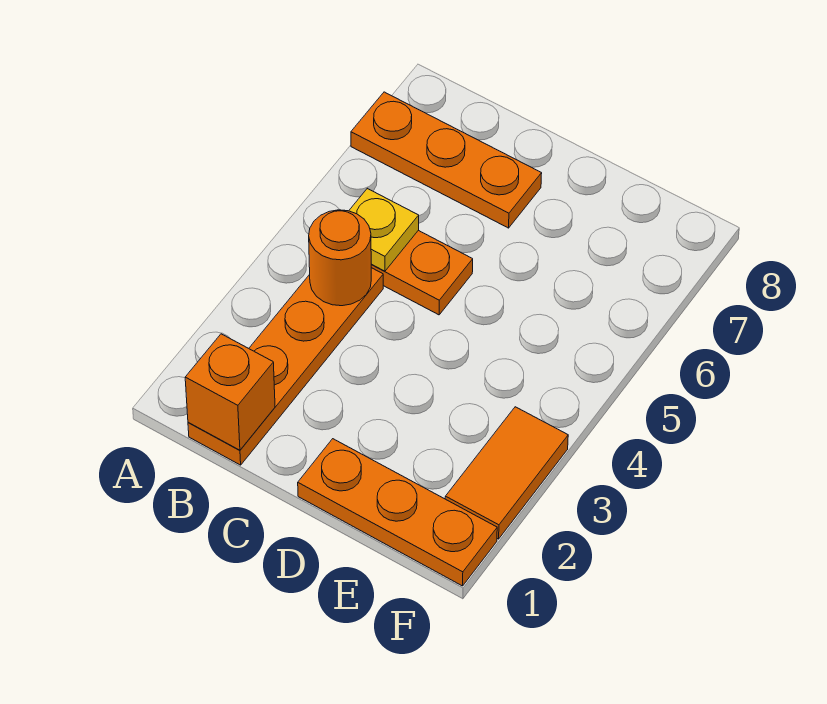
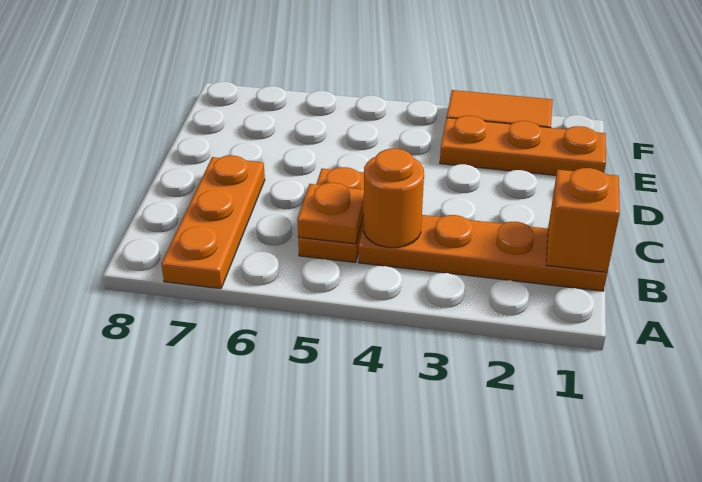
yellow plate B5 level 2 -> orange plate B5 level 2
orange plate D1:F1 level 1 -> orange plate E1:E3 level 1

